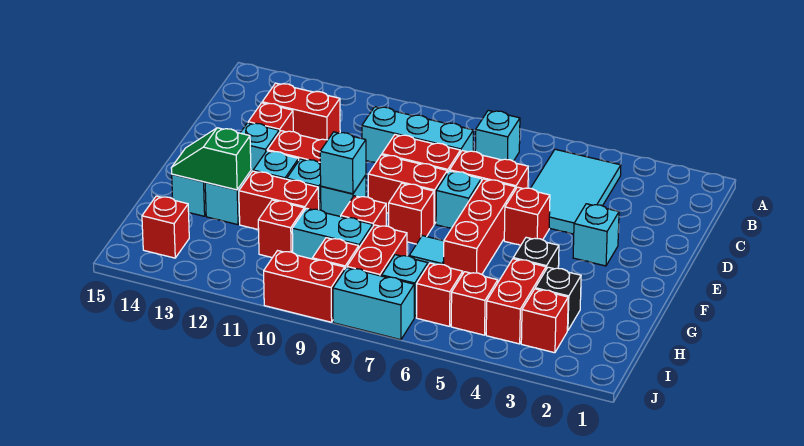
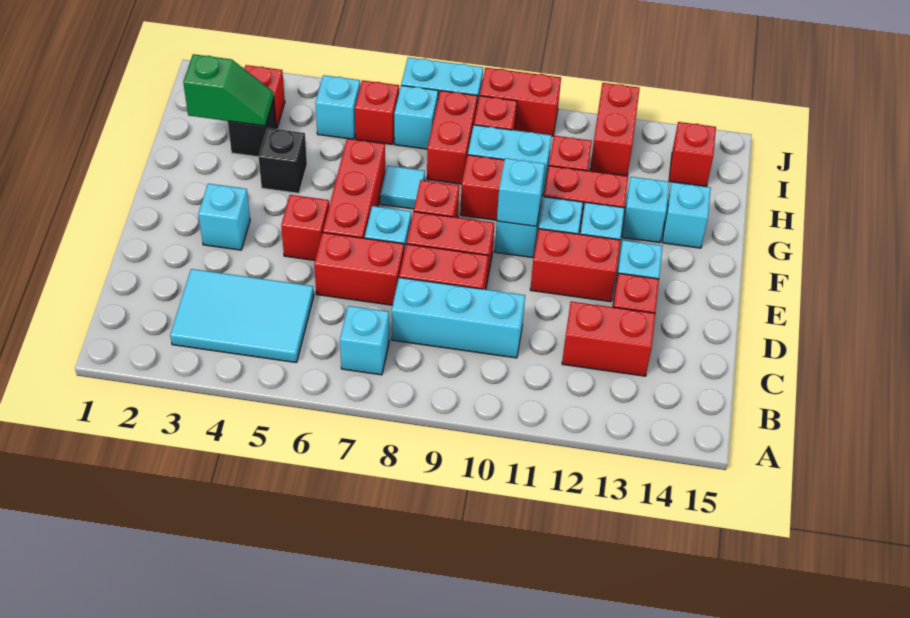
cyan tile B4:D5 level 1 -> cyan tile B3:C5 level 1
green slope G13:G14 level 2 top 13 -> green slope H2:H3 level 2 top 2
red brick H4:I4 level 1 -> red brick I12:J12 level 1
red brick I5 level 1 -> cyan brick I5 level 1

